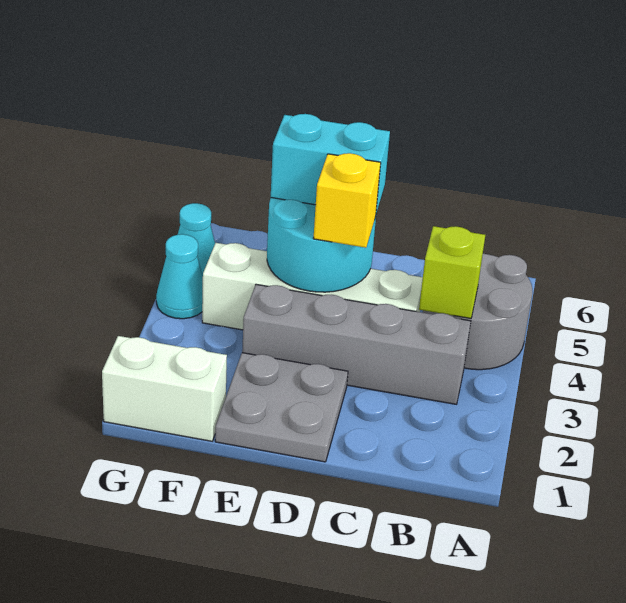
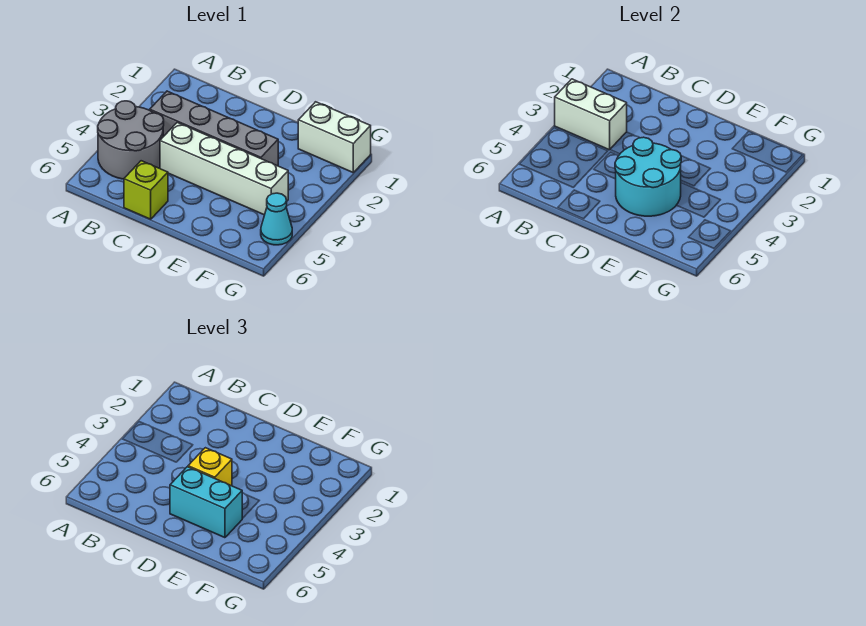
none -> white brick A3:B3 level 2
lime brick B4 level 2 -> lime brick C6 level 1
grey plate D1:E2 level 1 -> none
cyan cone G4 level 1 -> none

